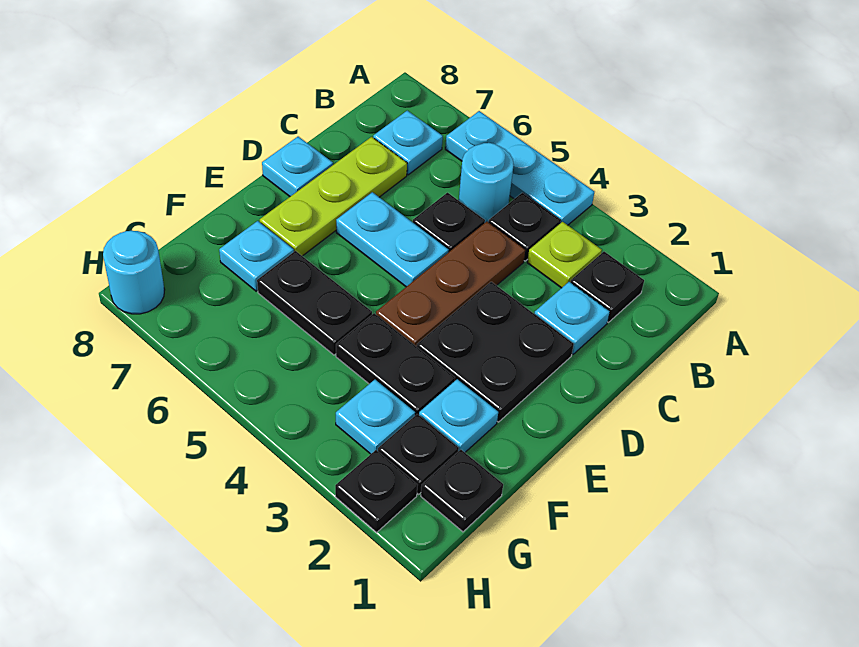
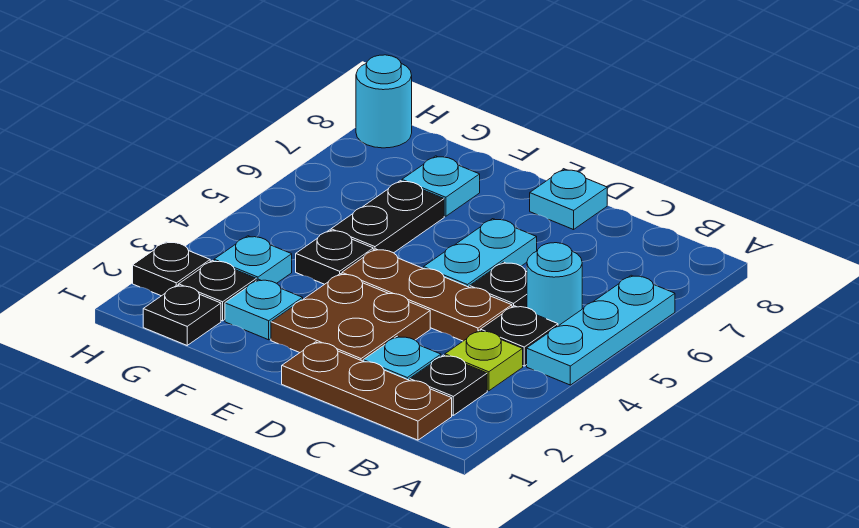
none -> brown plate B1:D1 level 1
cyan plate B7 level 1 -> none
lime plate C7:E7 level 1 -> none
black plate D2:E3 level 1 -> brown plate D2:E3 level 1
black plate F3:F4 level 1 -> black plate F4 level 1

